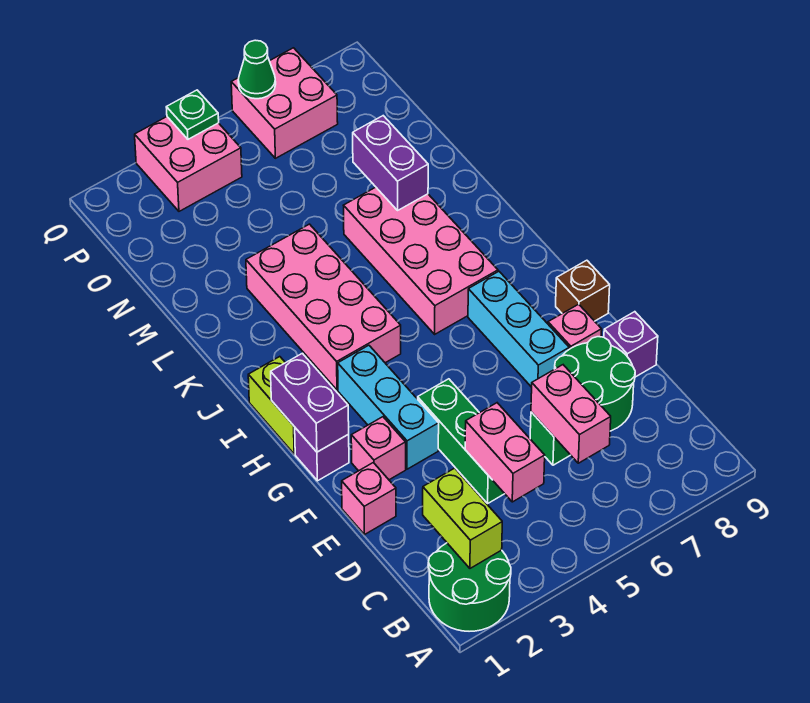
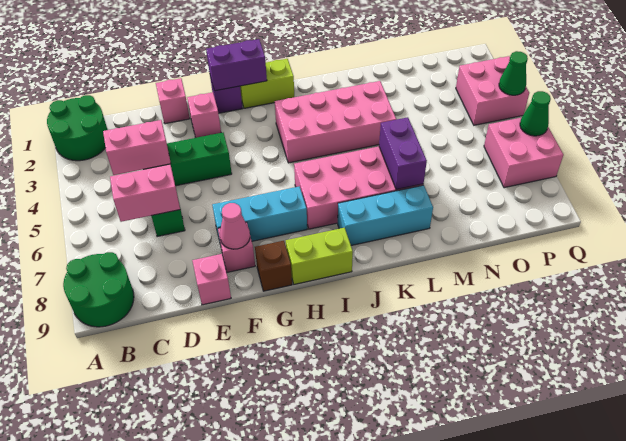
lime brick B2:C2 level 2 -> lime brick H9:I9 level 1
green round brick D7:E8 level 1 -> green round brick A8:B9 level 1
purple brick E9 level 1 -> pink brick E9 level 1
cyan brick F3:H3 level 1 -> cyan brick J8:L8 level 1
none -> pink cone F8 level 2
purple brick L7:M7 level 2 -> purple brick L6:L7 level 2
green plate Q4 level 2 -> green cone Q4 level 2

